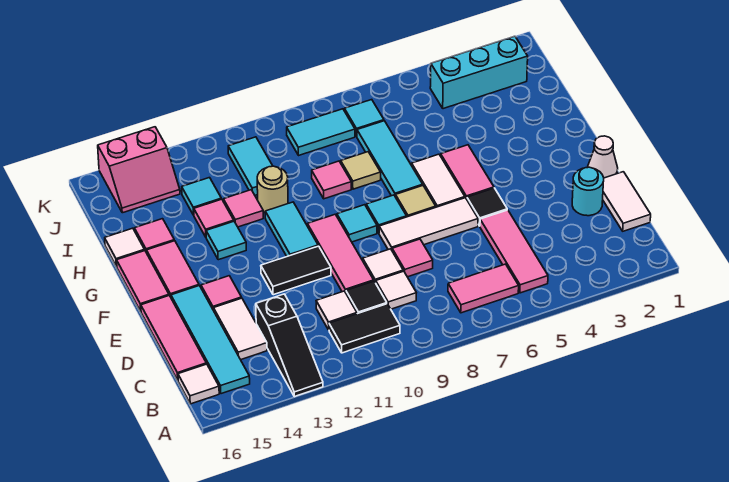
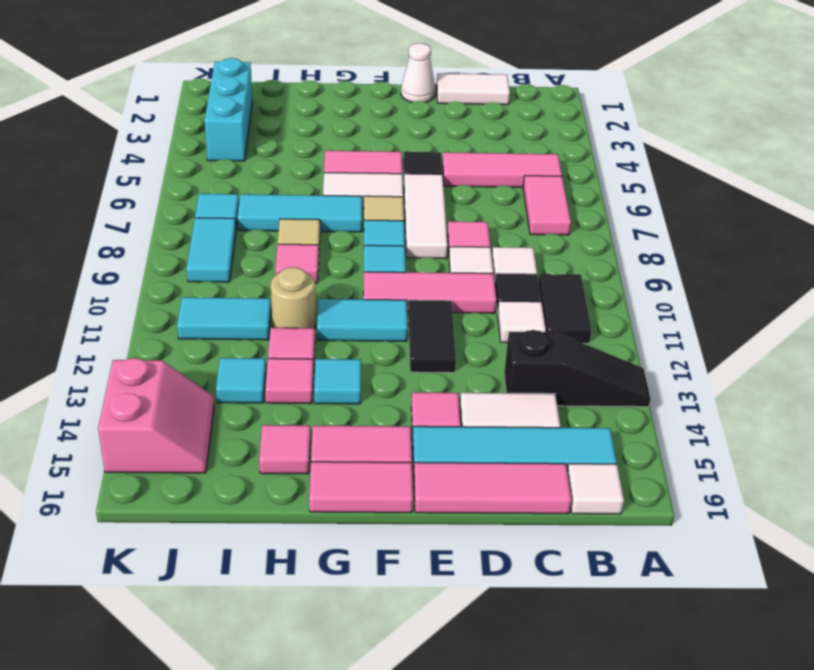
cyan round brick D2 level 1 -> none
white tile H16 level 1 -> none

